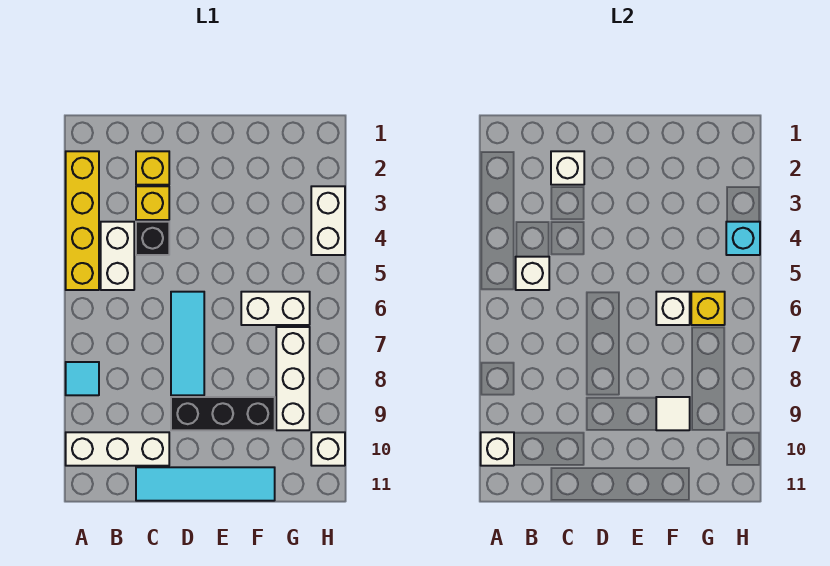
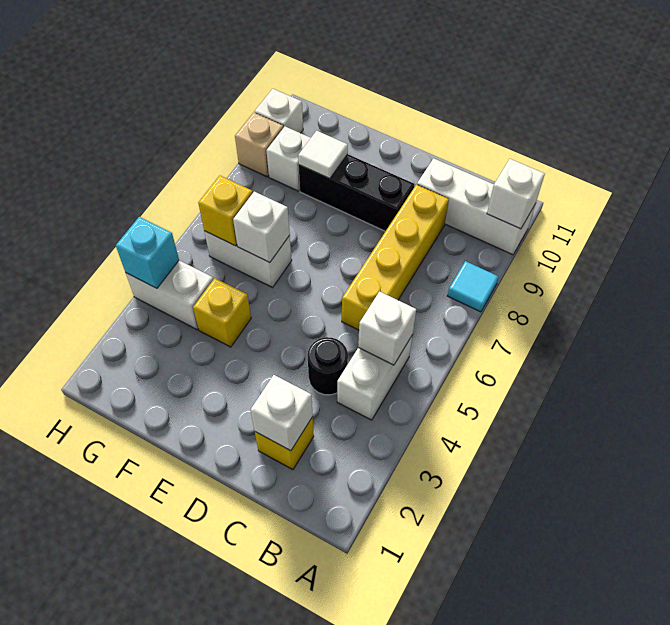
yellow brick A2:A5 level 1 -> yellow brick C6:C9 level 1
yellow brick C3 level 1 -> yellow brick F4 level 1
black brick C4 level 1 -> black round brick C4 level 1
cyan tile C11:F11 level 1 -> none
cyan tile D6:D8 level 1 -> none
white brick G7:G9 level 1 -> white brick G9 level 1
white brick H3:H4 level 1 -> white brick G4:H4 level 1
none -> tan brick H9 level 1

